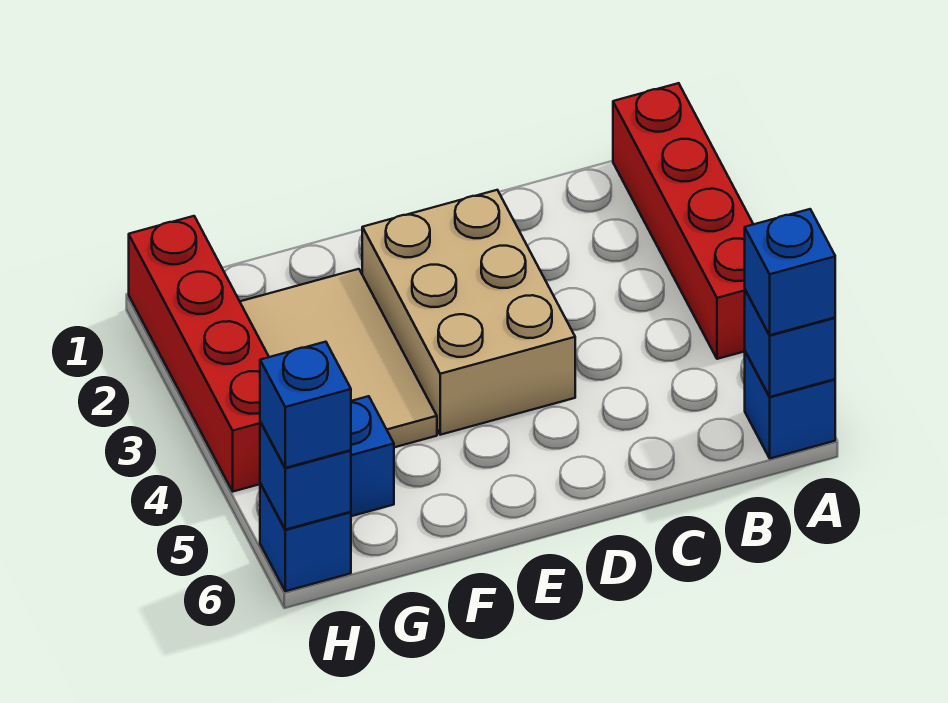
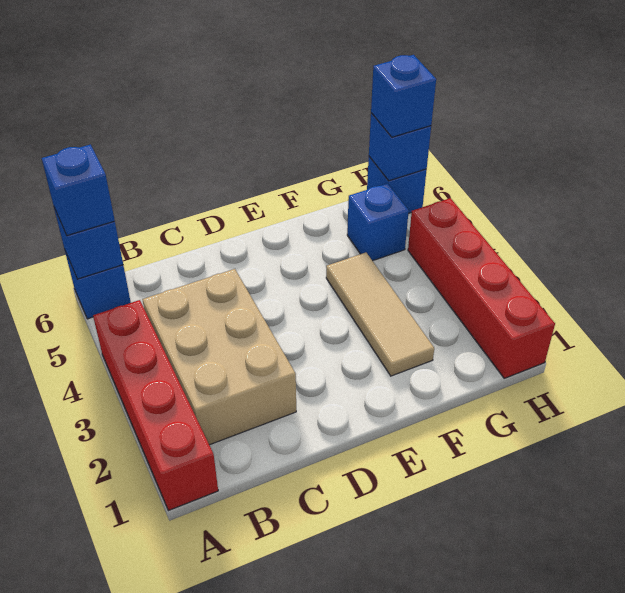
tan brick D2:E4 level 1 -> tan brick B2:C4 level 1
tan tile F2:G4 level 1 -> tan tile F2:F4 level 1

